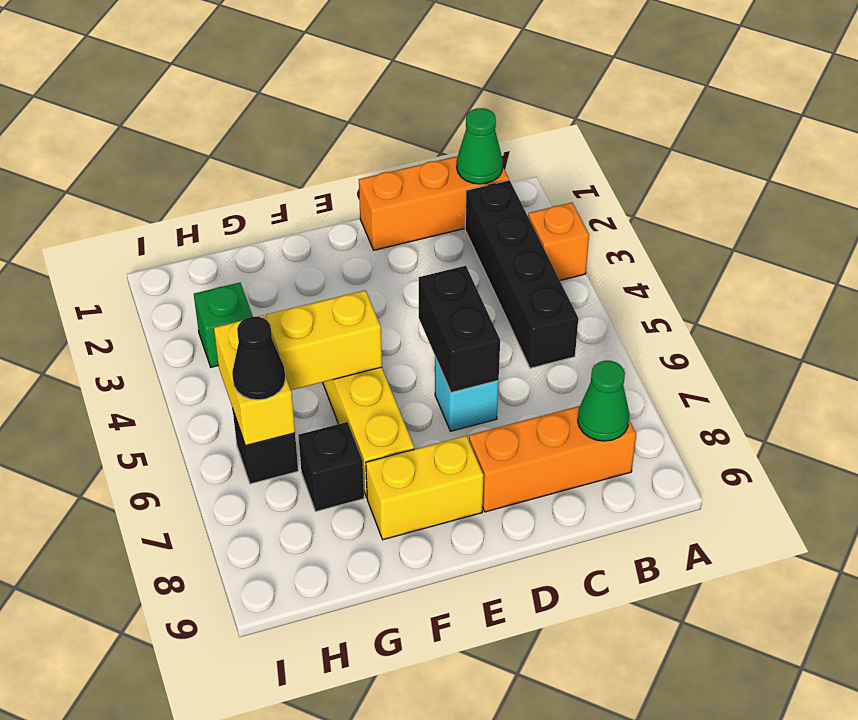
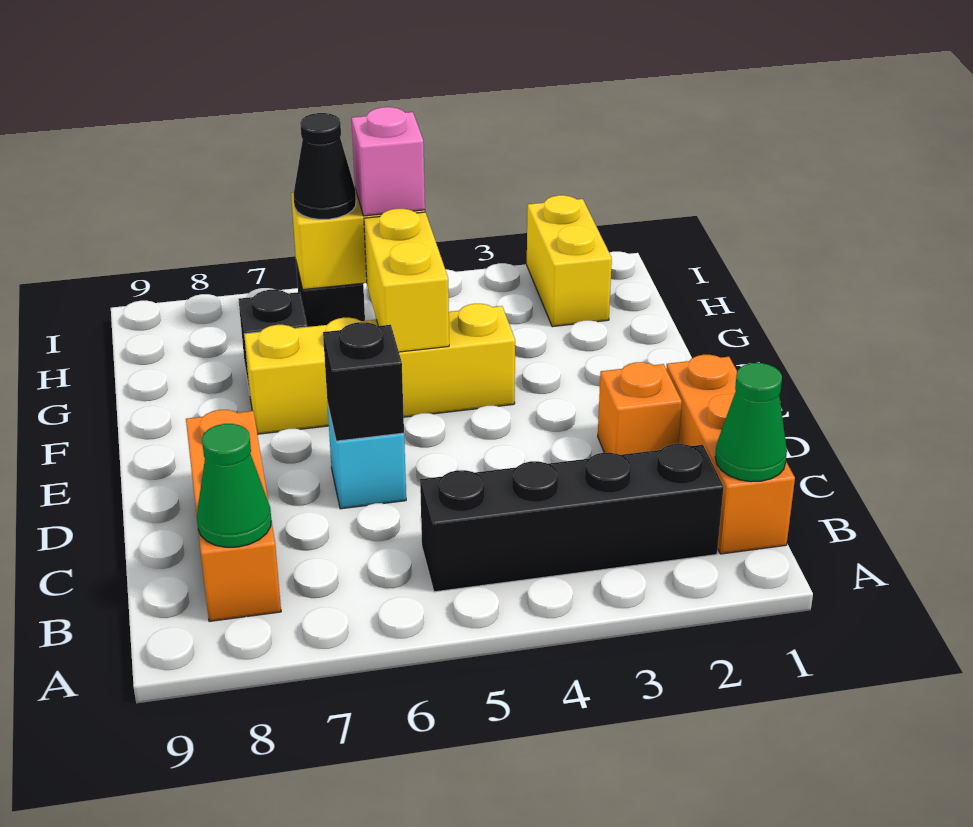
orange brick A3 level 1 -> orange brick D2 level 1
black brick D5:D6 level 2 -> black brick D6 level 2
yellow brick E8:F8 level 1 -> yellow brick H2:I2 level 1
green brick H3 level 1 -> none
none -> pink brick H5 level 3

